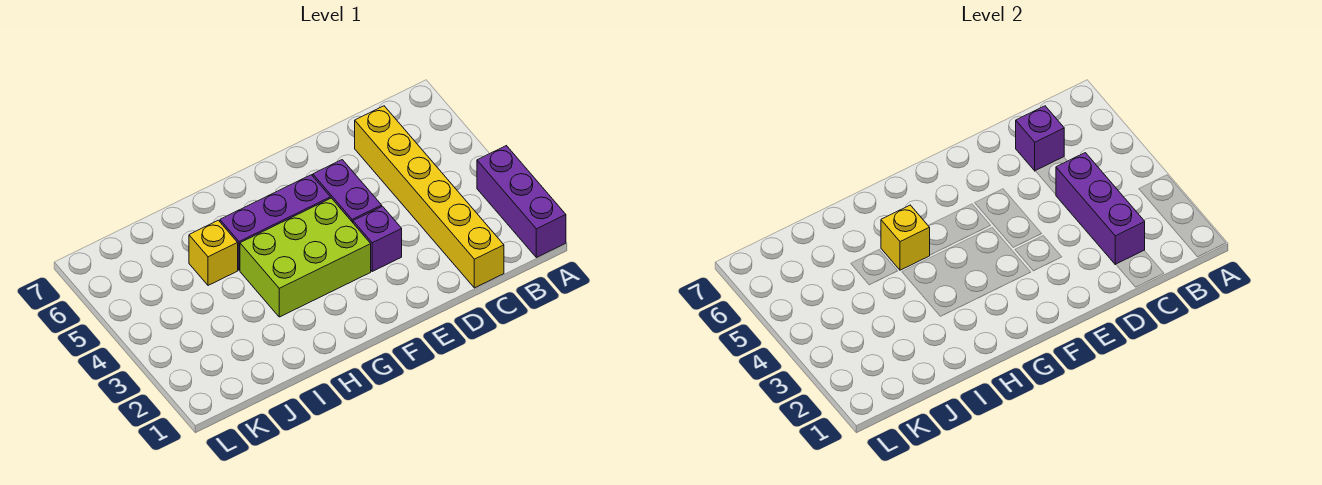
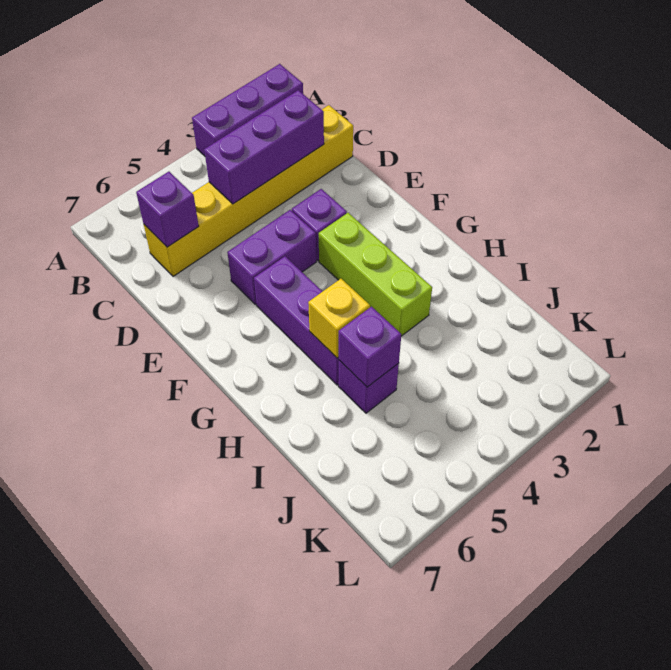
lime brick F3:H4 level 1 -> lime brick F3:H3 level 1
yellow brick I5 level 1 -> purple brick I5 level 1
none -> purple brick I5 level 2

